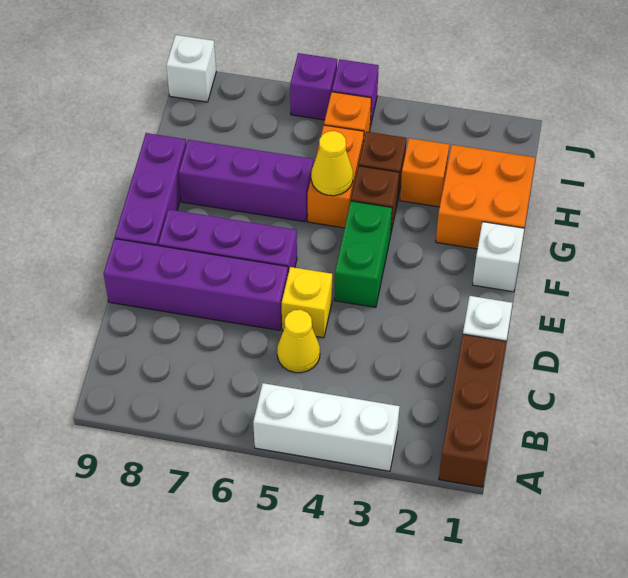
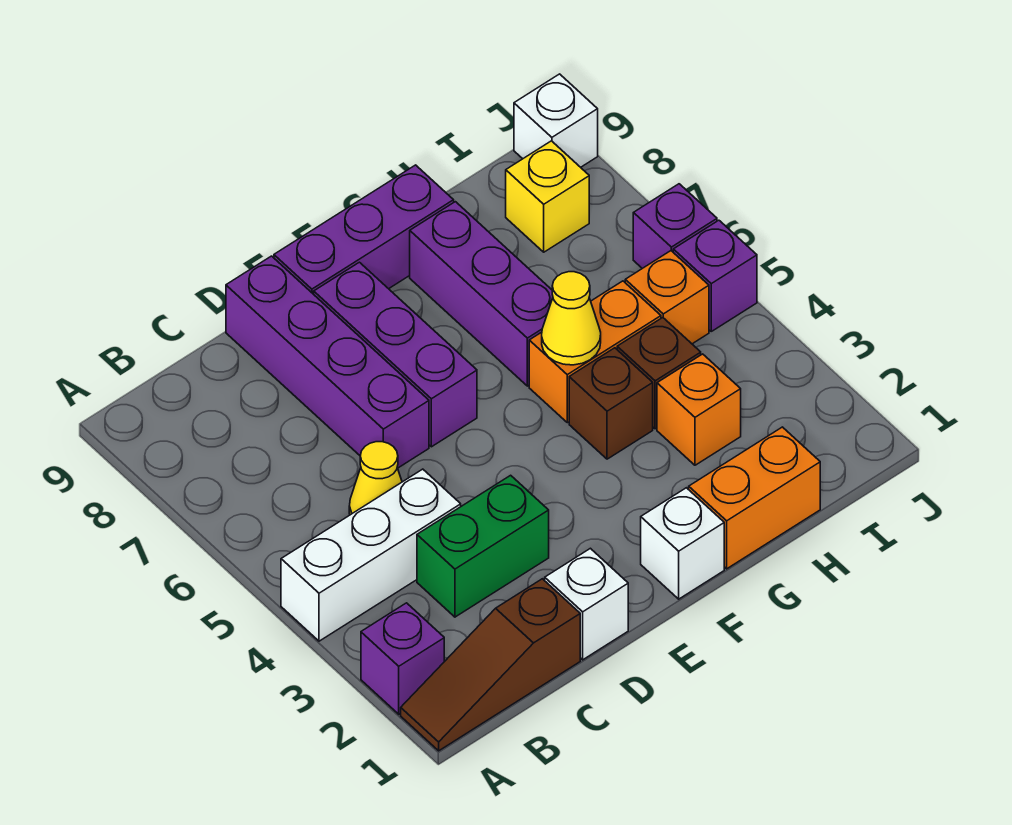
brown brick A1:C1 level 1 -> brown slope A1:C1 level 1 top C
none -> purple brick A2 level 1
white brick A3:A5 level 1 -> white brick A4:C4 level 1
yellow brick D5 level 1 -> yellow brick I8 level 1
green brick E4:F4 level 1 -> green brick C3:D3 level 1
orange brick G1:H2 level 1 -> orange brick G1:H1 level 1

